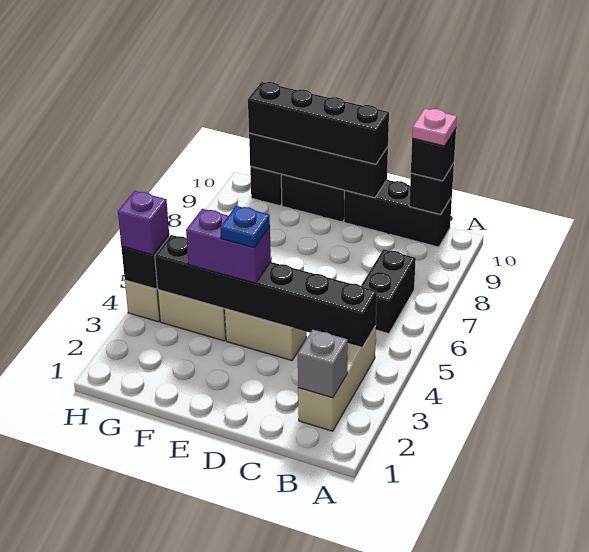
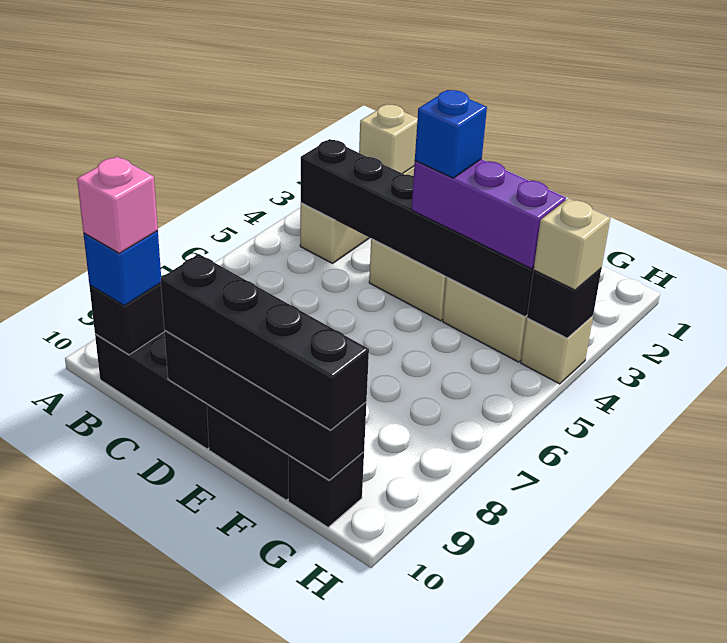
grey brick B2 level 2 -> tan brick B2 level 2
black brick B6:B7 level 1 -> none
black brick B10 level 3 -> blue brick B10 level 3
pink plate B10 level 4 -> pink brick B10 level 4
purple brick E4:F4 level 3 -> purple brick E4:G4 level 3
blue plate E4 level 4 -> blue brick E4 level 4
purple brick H4 level 3 -> tan brick H4 level 3

